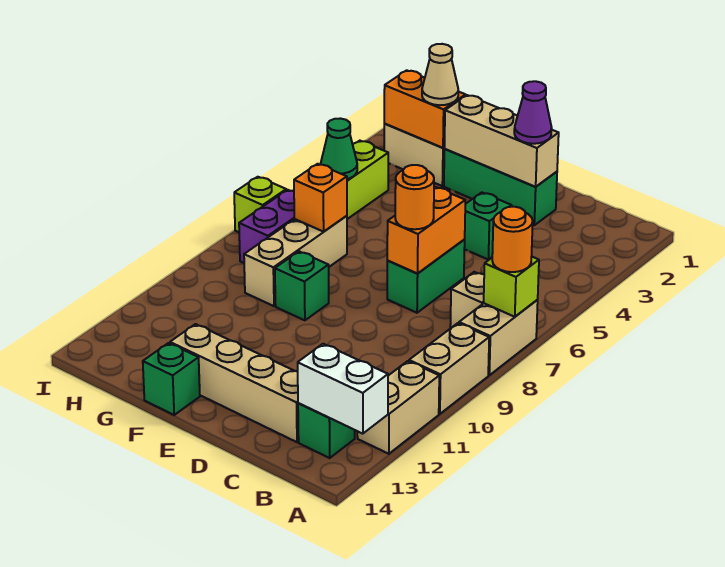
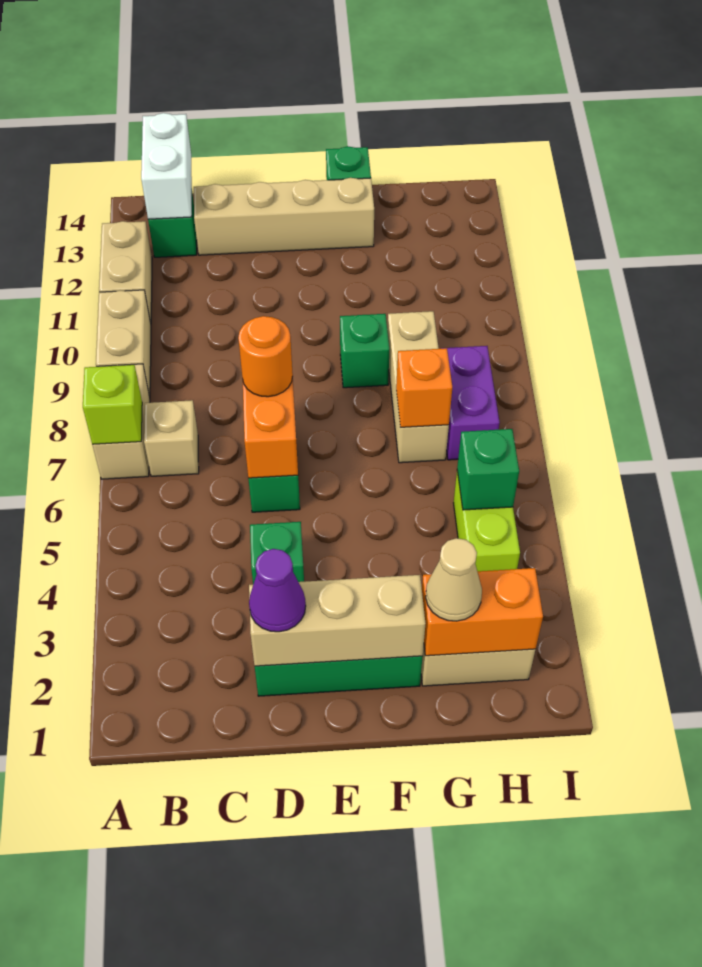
orange round brick A7 level 3 -> none
white brick A13:B13 level 2 -> white brick B13:B14 level 2
green cone H5 level 2 -> green brick H5 level 2
lime brick I7 level 1 -> none

